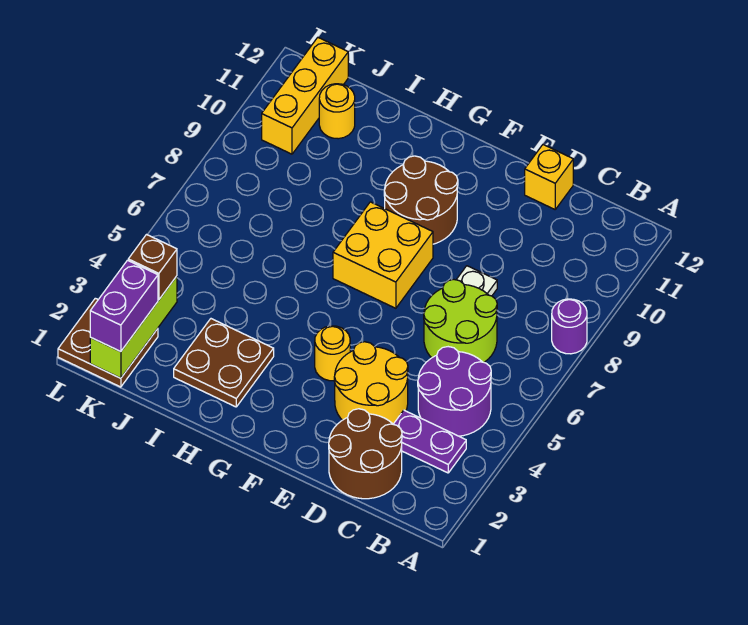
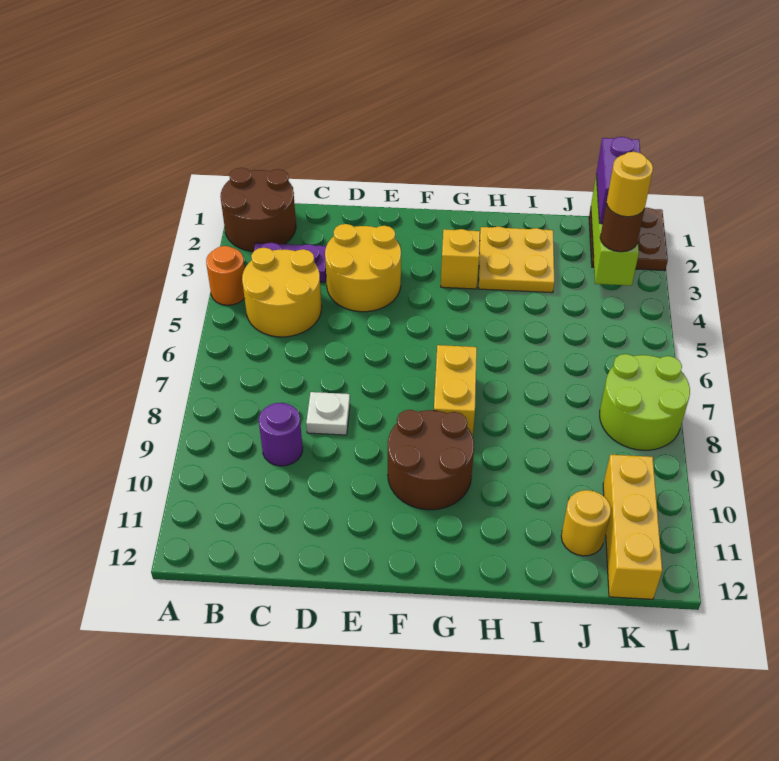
none -> orange round brick A4 level 1
purple round brick A8 level 1 -> purple round brick C9 level 1
purple round brick B4:C5 level 1 -> yellow round brick B4:C5 level 1
brown round brick C1:D2 level 1 -> brown round brick A1:B2 level 1
lime round brick C6:D7 level 1 -> lime round brick K7:L8 level 1
yellow brick D12 level 1 -> yellow brick G3 level 1
yellow round brick F4 level 1 -> yellow round brick K3 level 4
yellow brick F7:G8 level 1 -> yellow brick G7:G8 level 1
brown plate H2:I3 level 1 -> yellow plate H2:I3 level 1
brown brick K3 level 3 -> brown round brick K3 level 3

